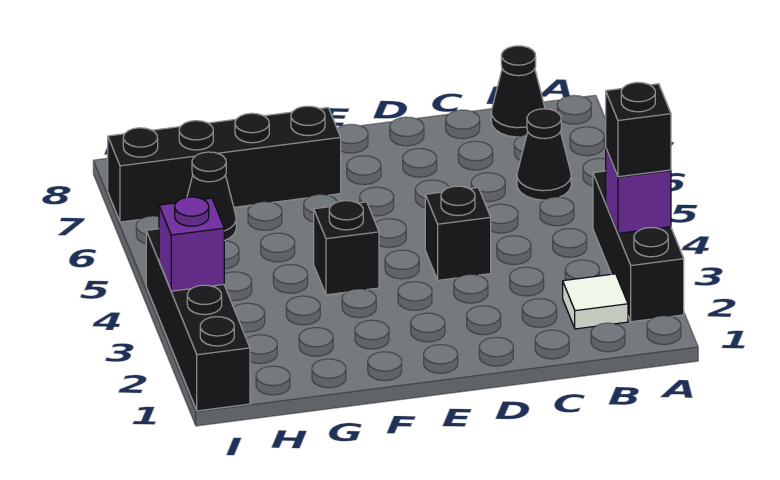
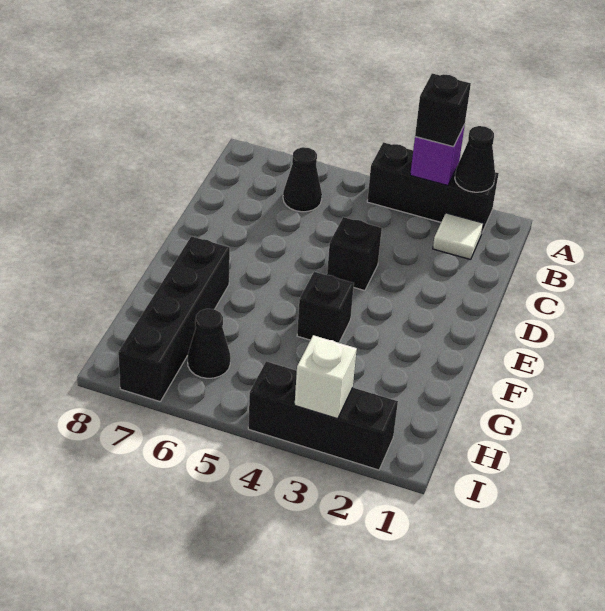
black cone B8 level 1 -> black cone A2 level 2
black brick I1:I4 level 1 -> black brick I2:I4 level 1
purple brick I3 level 2 -> white brick I3 level 2

